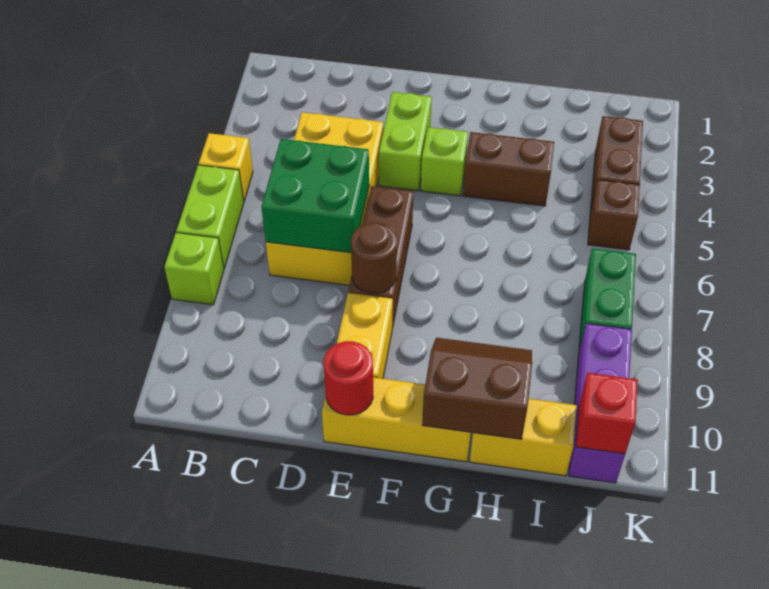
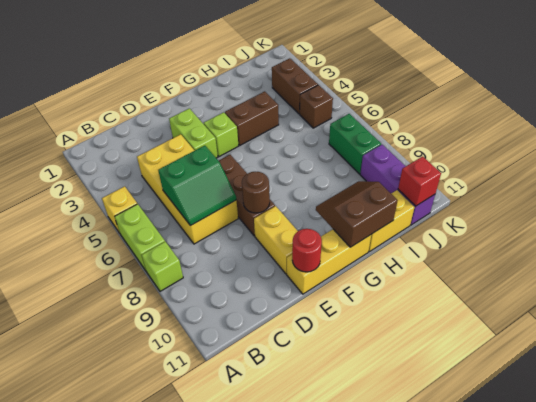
green brick C6:D7 level 2 -> green slope C6:D7 level 2 top 6

